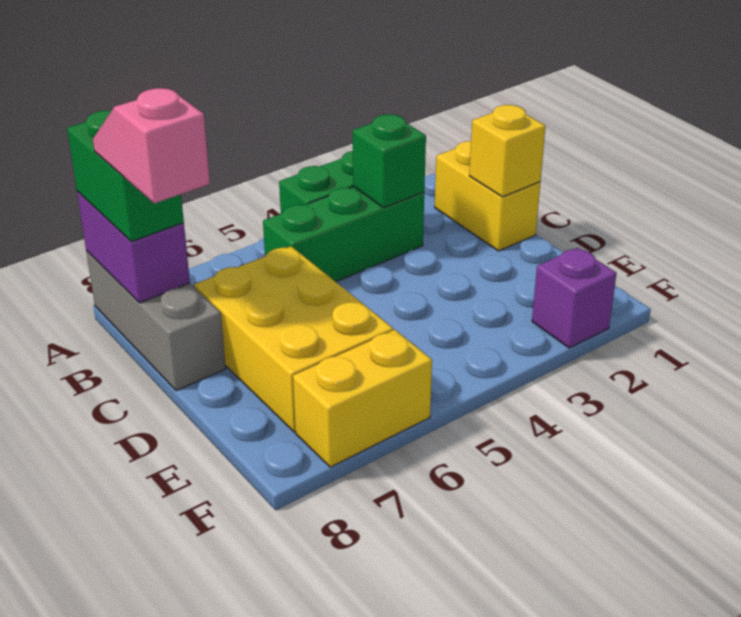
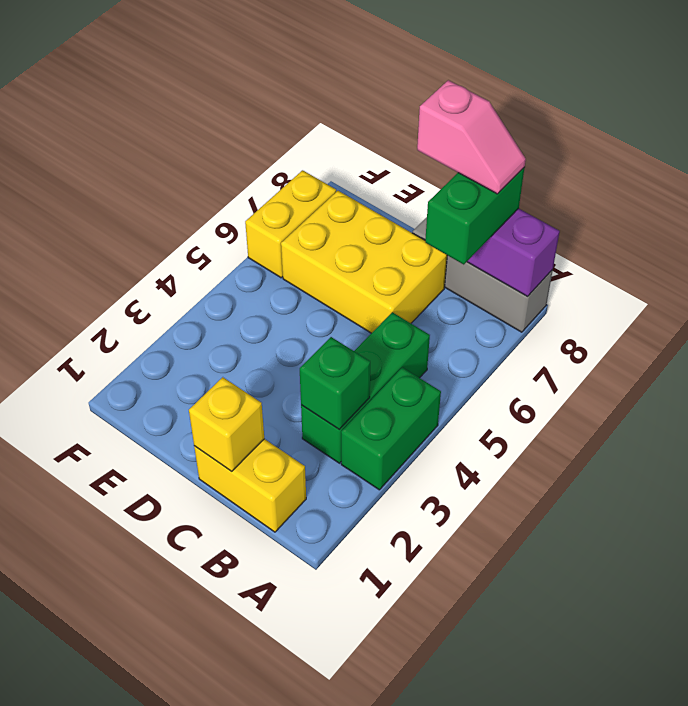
green brick A8:B8 level 3 -> green brick B7:B8 level 3
purple brick F2 level 1 -> none

